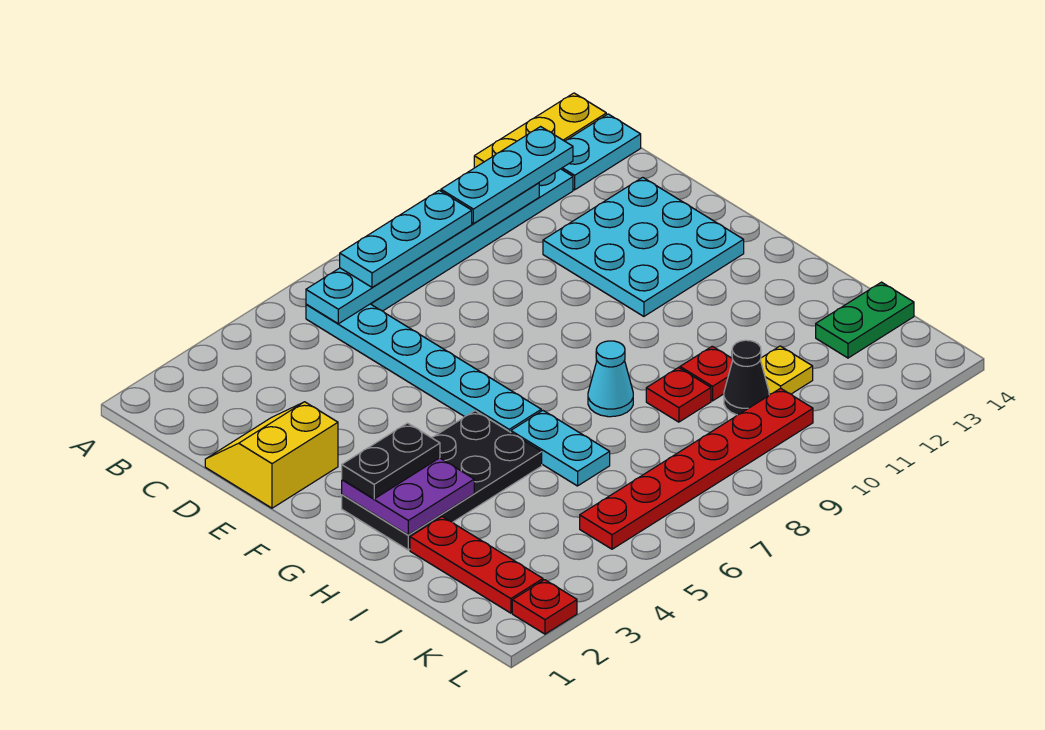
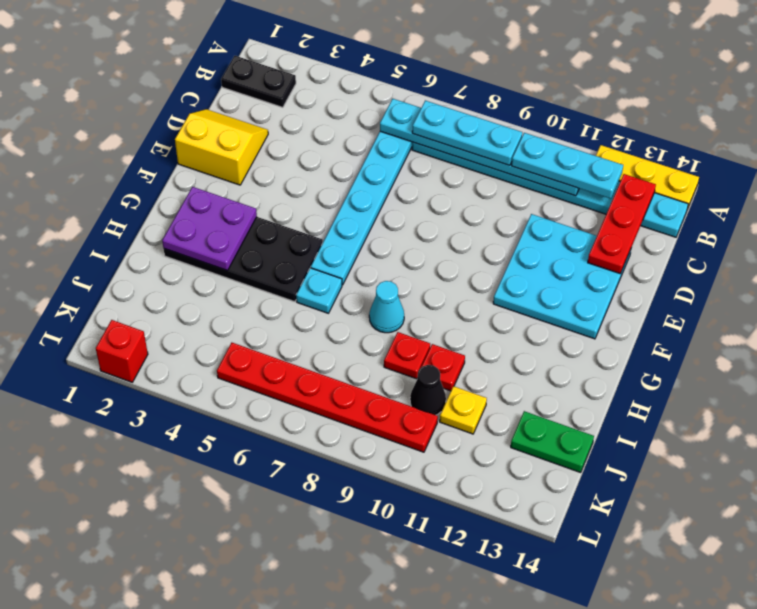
black plate G2:G3 level 3 -> black plate B1:B2 level 1
cyan plate H6:I6 level 1 -> cyan plate H6 level 1
red plate I2:K2 level 1 -> red plate B13:D13 level 2
red plate L2 level 1 -> red brick L2 level 1

